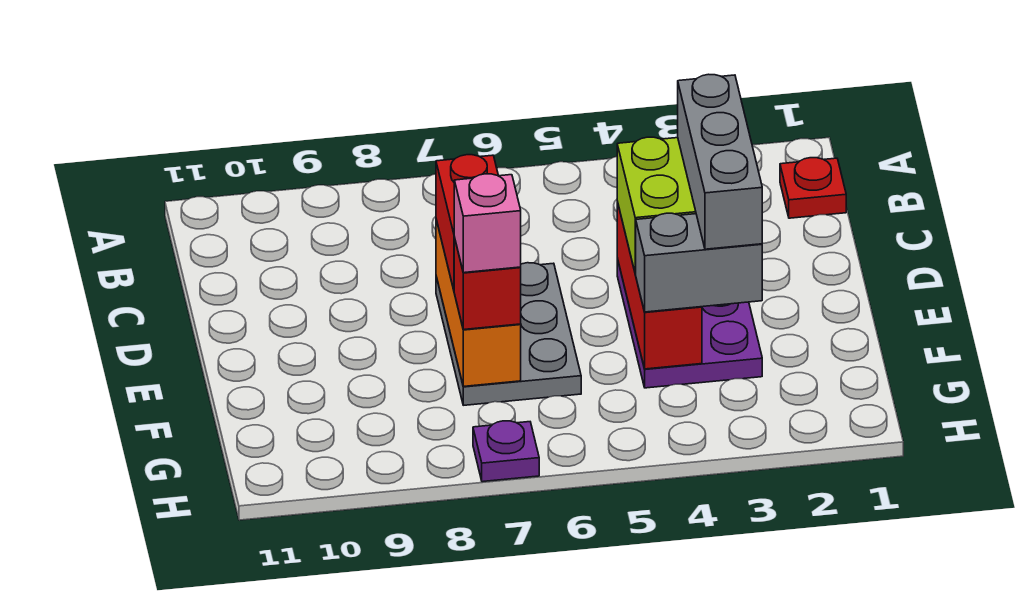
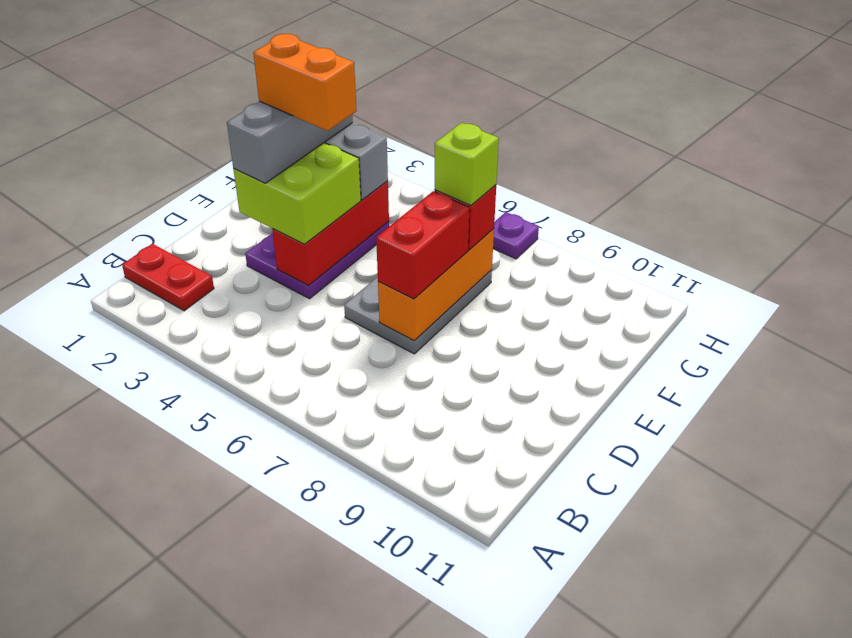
red plate B1 level 1 -> red plate B1:B2 level 1
none -> orange brick E3:E4 level 5
pink brick F7 level 4 -> lime brick F7 level 4

